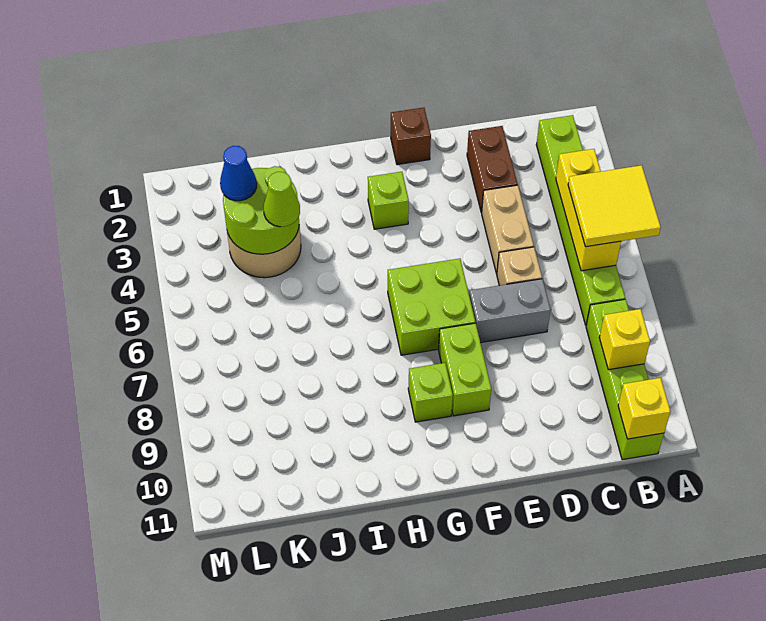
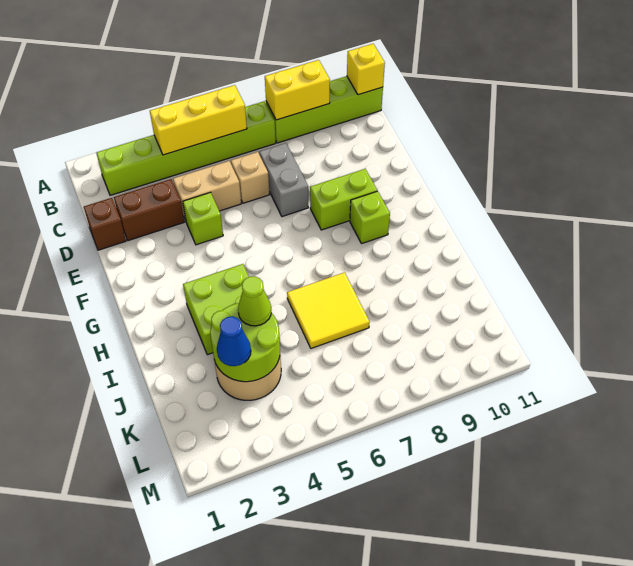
yellow tile A5:B6 level 3 -> yellow tile I6:J7 level 1
yellow brick B9 level 2 -> yellow brick B8:B9 level 2
brown brick F1 level 1 -> brown brick D1 level 1
lime brick F6:G7 level 1 -> lime brick H3:I4 level 1
lime brick G3 level 1 -> lime brick E4 level 1

